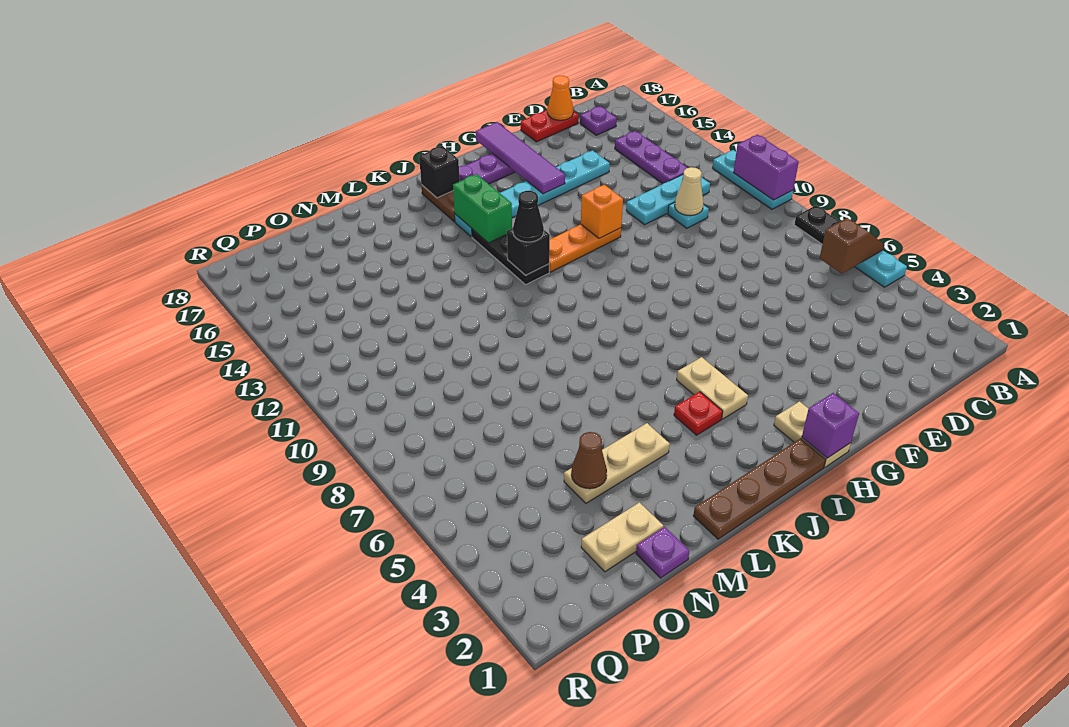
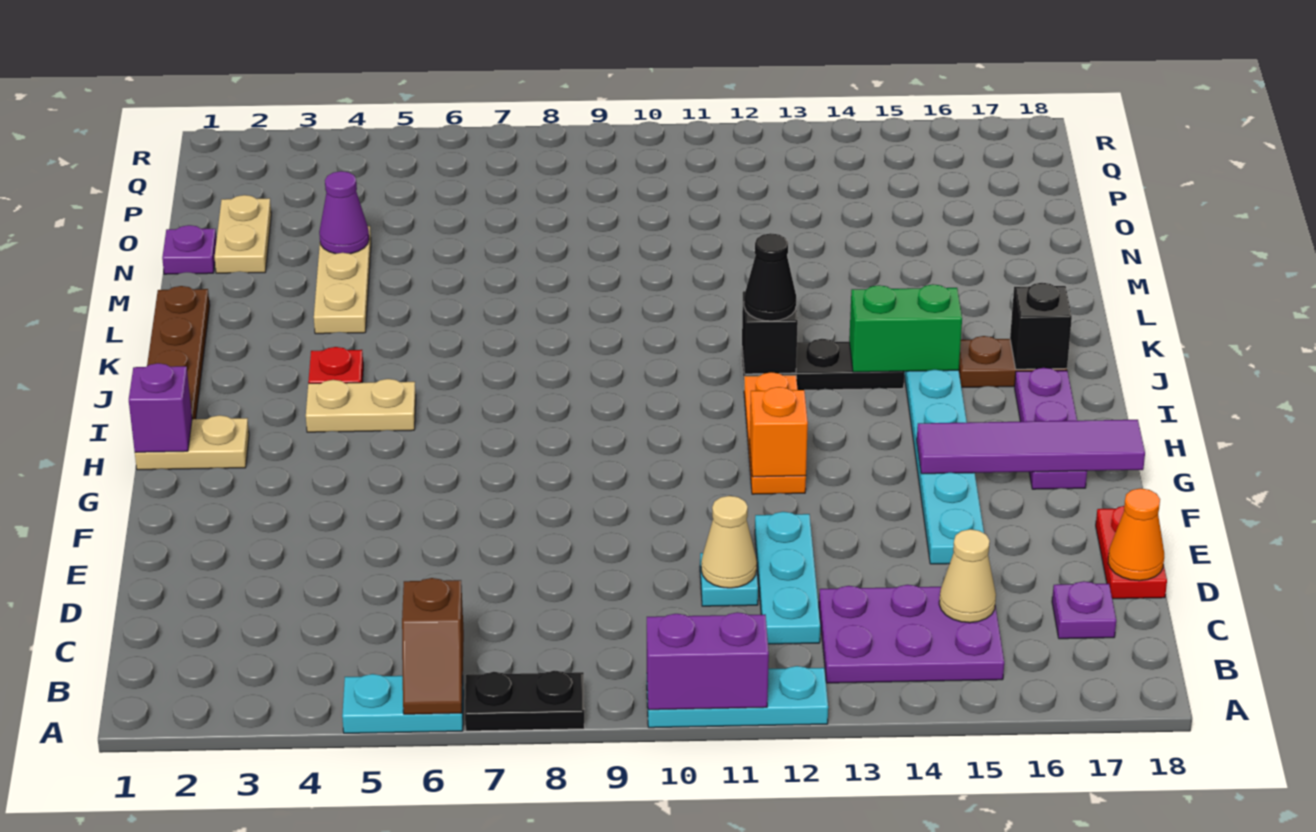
purple plate C13:C15 level 1 -> purple plate B13:C15 level 1
none -> tan cone C15 level 2
brown cone N4 level 2 -> purple cone N4 level 2

